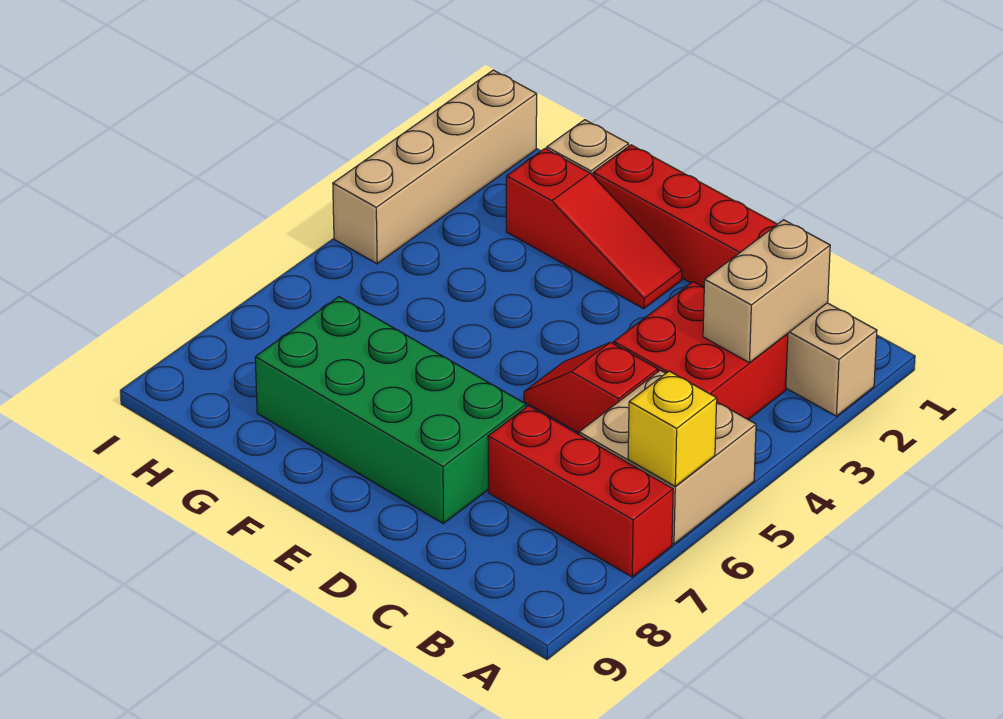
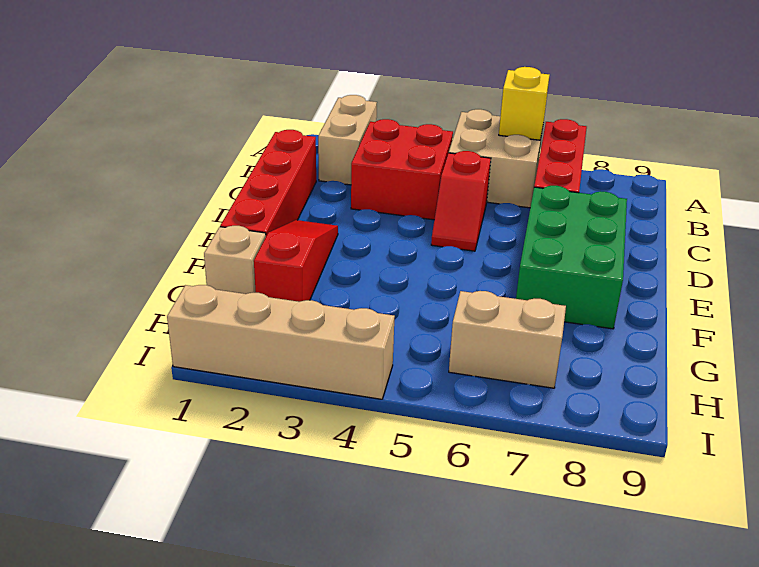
tan brick B2:B3 level 2 -> tan brick H6:H7 level 1
green brick D7:G8 level 1 -> green brick D7:F8 level 1

